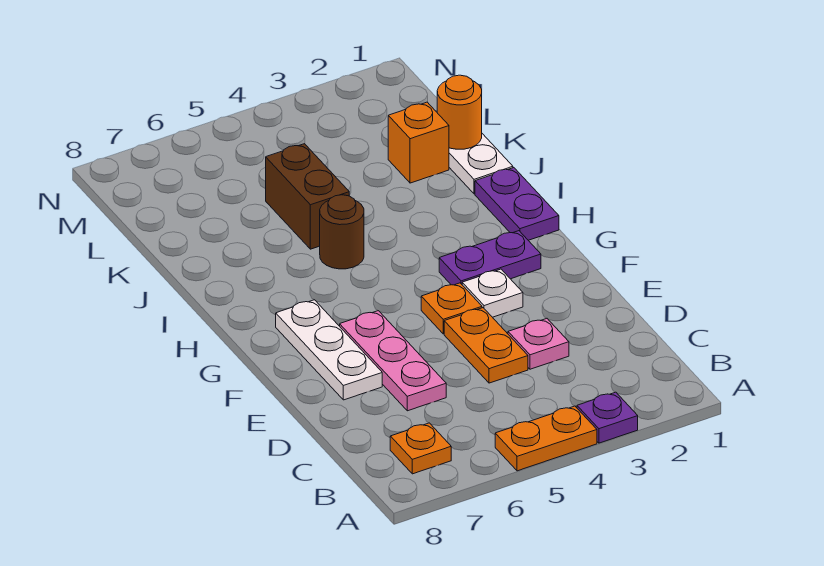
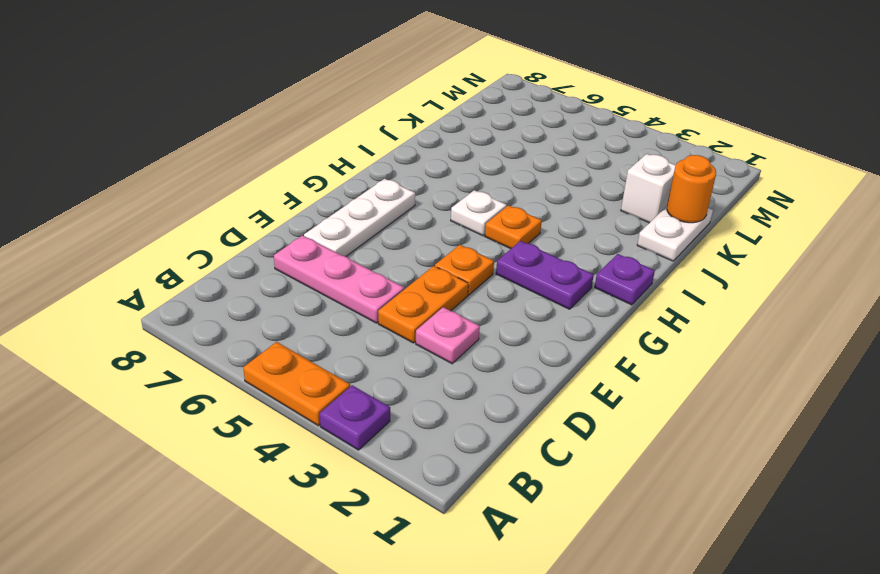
orange plate B7 level 1 -> orange plate H4 level 1
pink plate D6:F6 level 1 -> pink plate D5:D7 level 1
white plate F3 level 1 -> white plate H5 level 1
purple plate H1:I1 level 1 -> purple plate H1 level 1
brown round brick I5 level 1 -> none
brown brick J5:K5 level 1 -> none
orange brick K2 level 1 -> white brick K2 level 1

